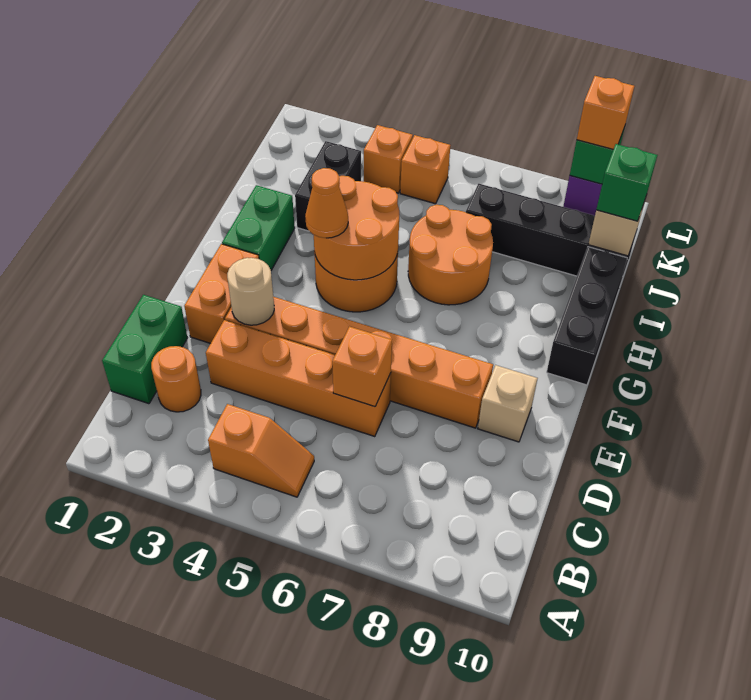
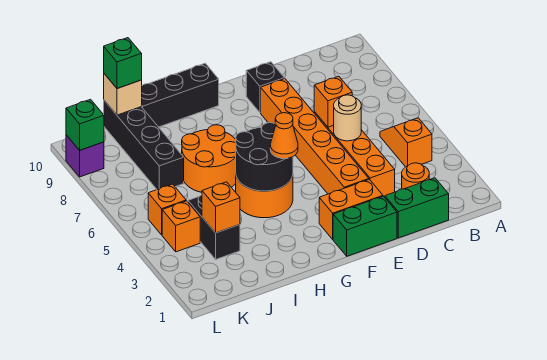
tan round brick E3 level 2 -> tan round brick D5 level 2
tan brick E9 level 1 -> black brick E9 level 1
green brick G2:H2 level 1 -> green brick E1:F1 level 1
orange round brick G4:H5 level 2 -> black round brick G4:H5 level 2
black brick I3:J3 level 1 -> black brick J3:J4 level 1
orange brick L9 level 3 -> orange brick J3 level 2

